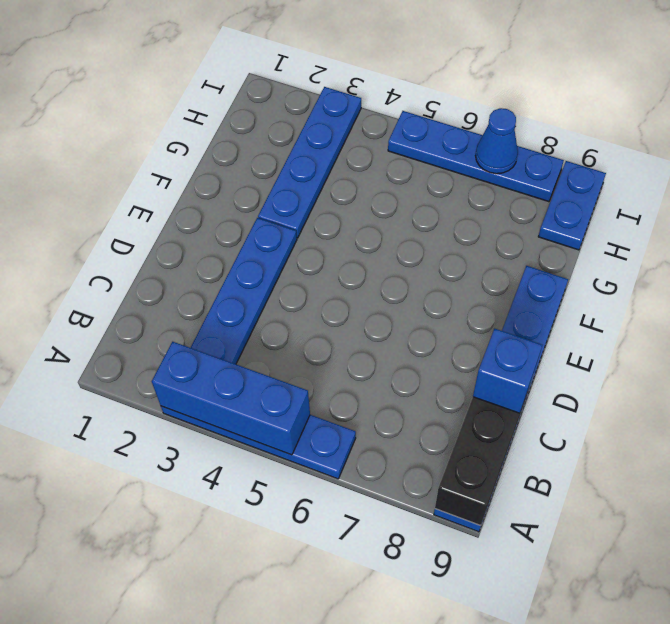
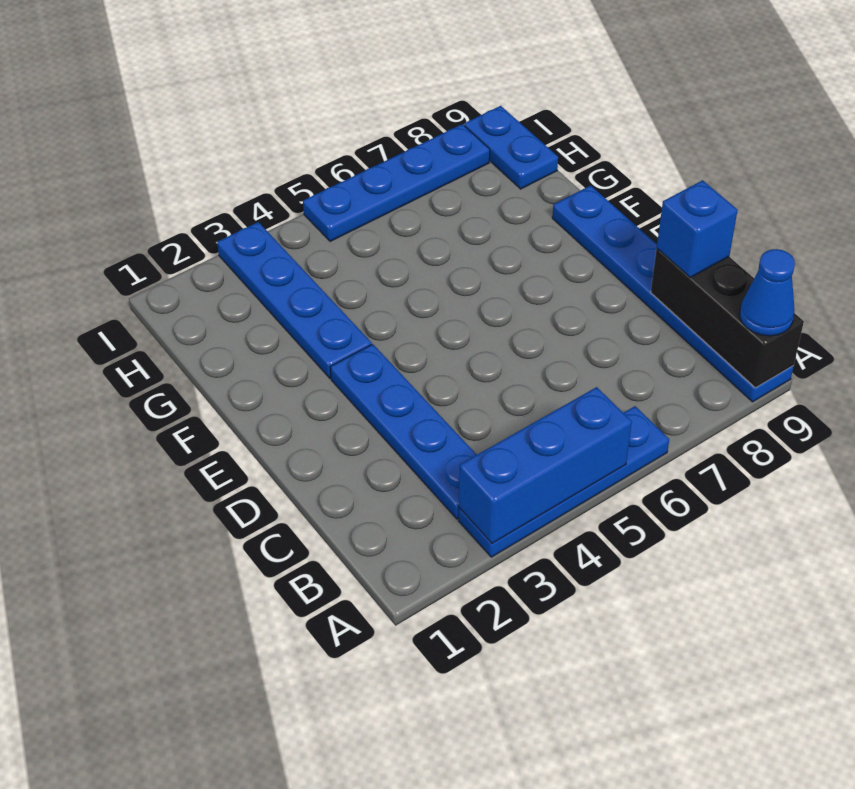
blue cone I7 level 2 -> blue cone A9 level 3

